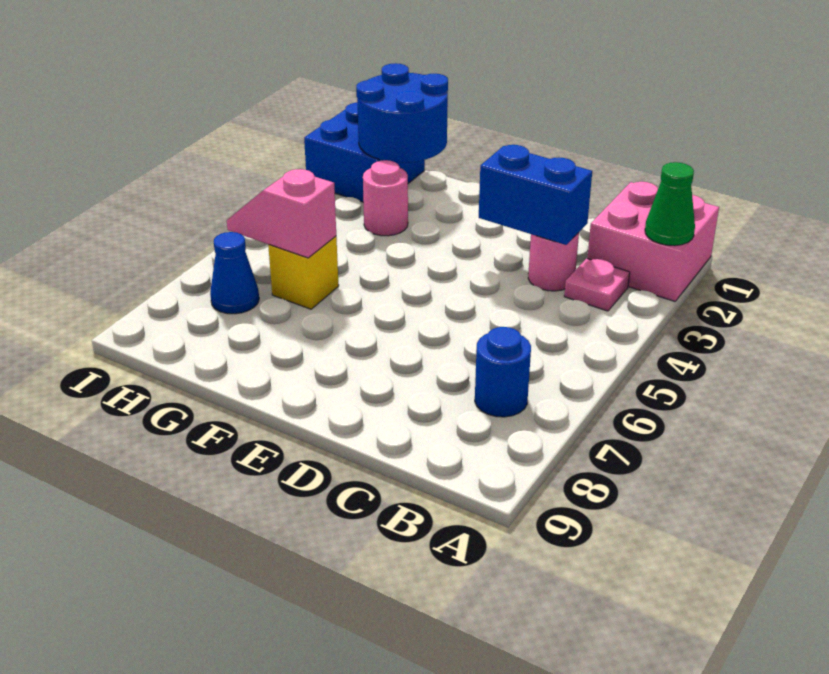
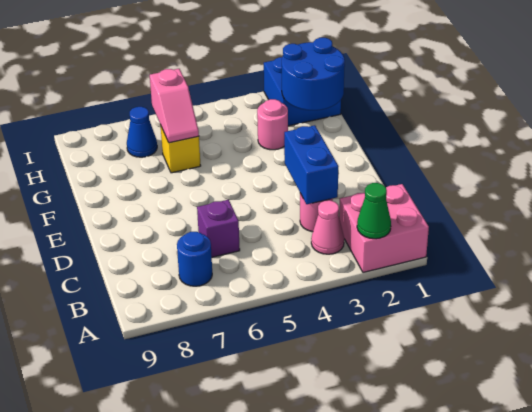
pink plate B3 level 1 -> pink cone B3 level 1
none -> purple brick C6 level 1
pink slope G6:H6 level 2 top G -> pink slope G6:H6 level 2 top H

